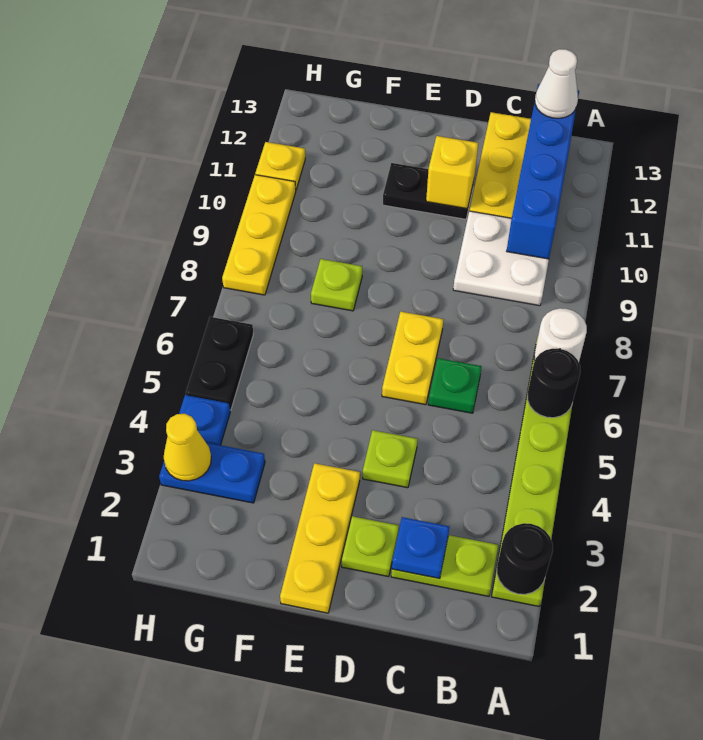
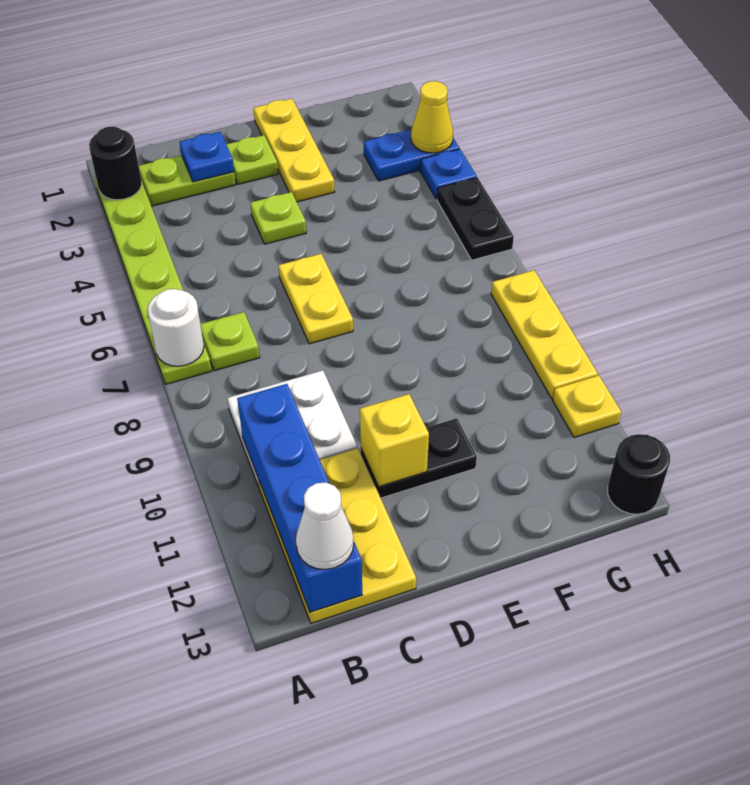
black round brick A6 level 2 -> black round brick H13 level 1
green plate C6 level 1 -> none
lime plate F8 level 1 -> lime plate B7 level 1

